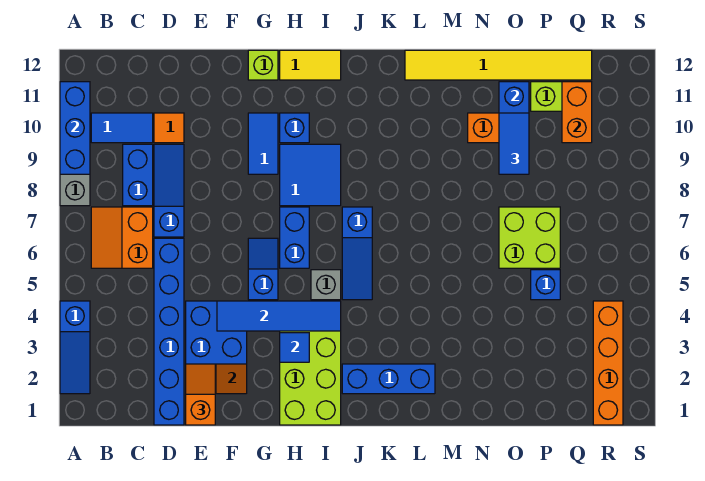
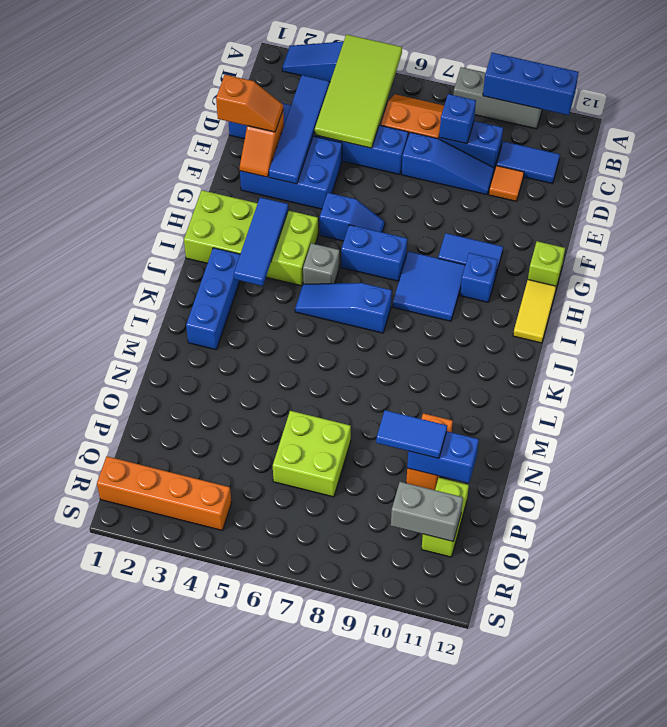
none -> lime tile A4:D5 level 2
blue tile B10:C10 level 1 -> blue tile C10:C11 level 1
blue tile F4:I4 level 2 -> blue tile C3:F3 level 2
blue tile H3 level 2 -> blue tile H3:J3 level 2
yellow tile L12:Q12 level 1 -> none
blue brick P5 level 1 -> blue brick C8 level 2
orange brick Q10:Q11 level 2 -> grey brick Q10:Q11 level 2

